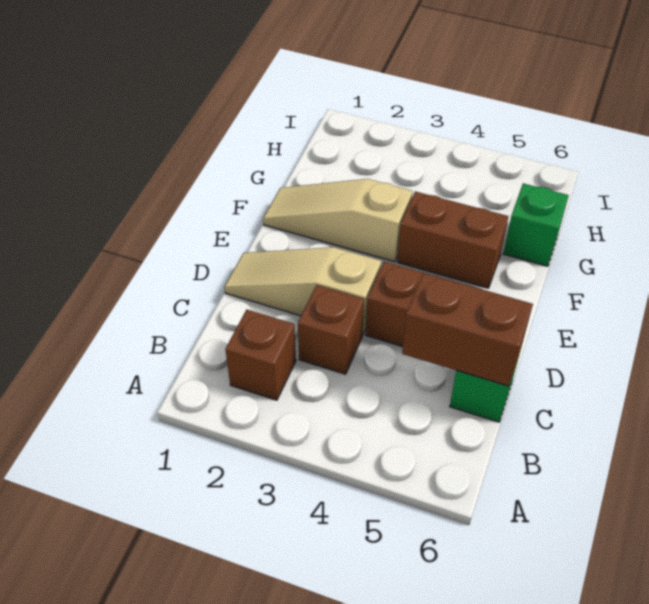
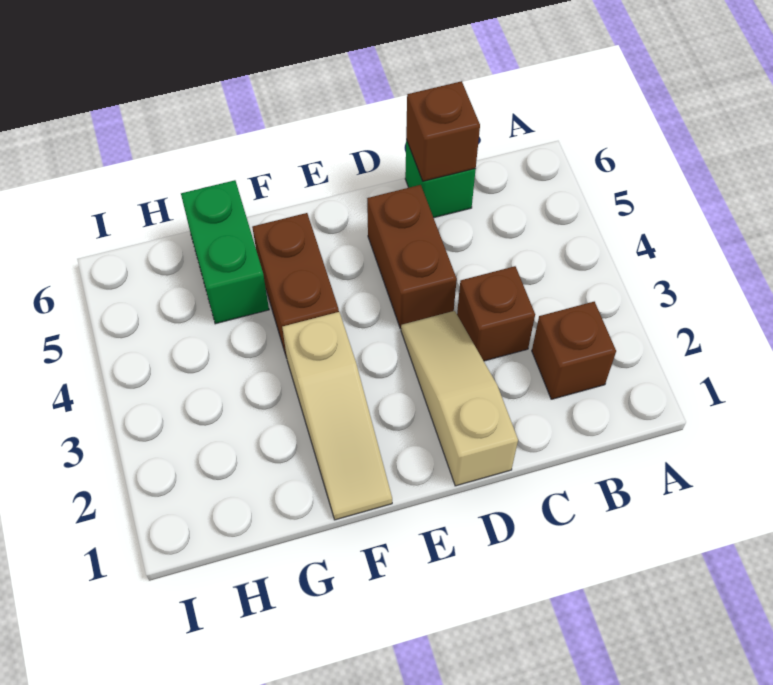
brown brick C5:C6 level 2 -> brown brick C6 level 2
tan slope D1:D3 level 1 top 3 -> tan slope D1:D3 level 1 top 1
green brick G6 level 1 -> green brick G5:G6 level 1

